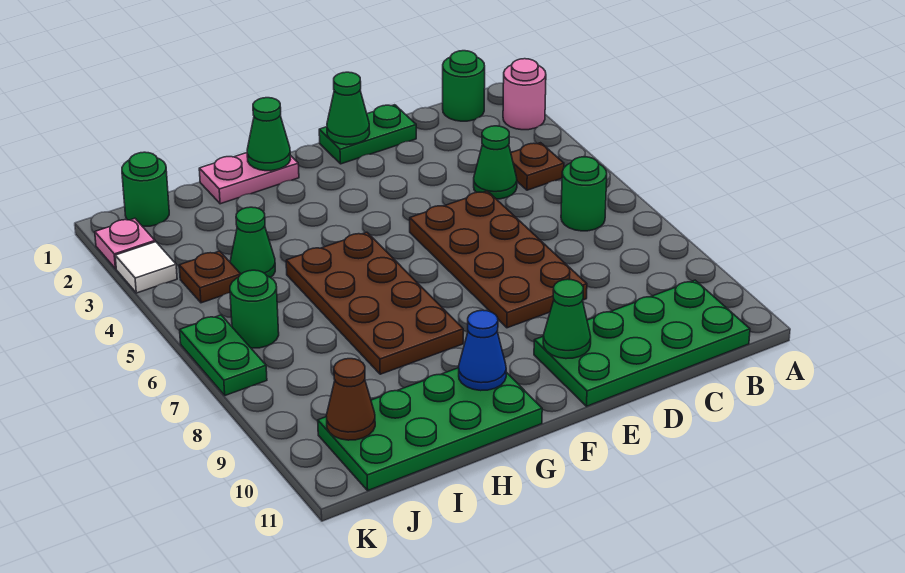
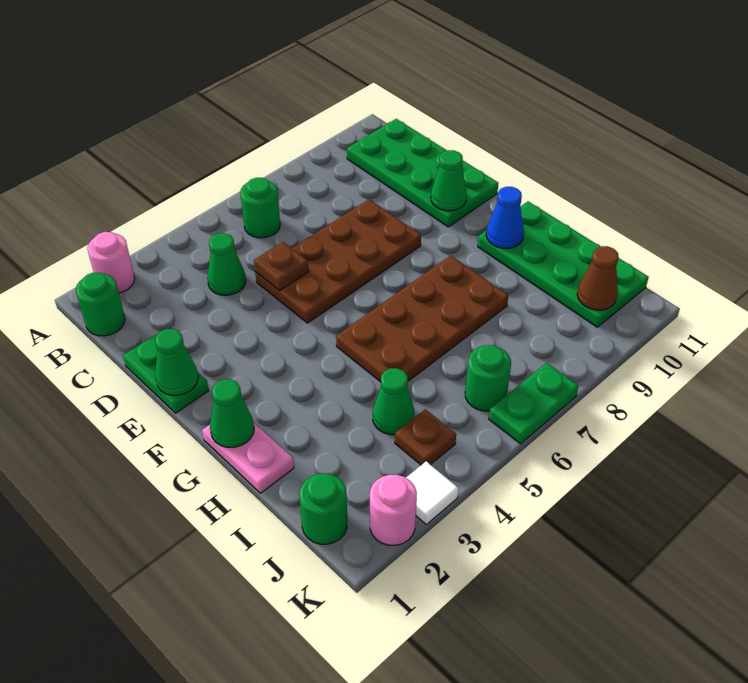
brown plate B4 level 1 -> brown plate D5 level 2
pink plate K2 level 1 -> pink round brick K2 level 1

